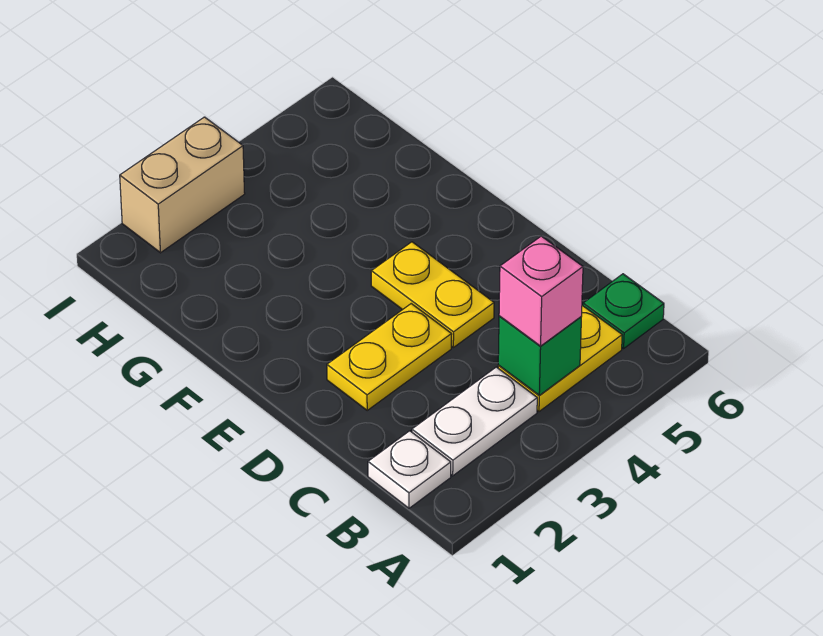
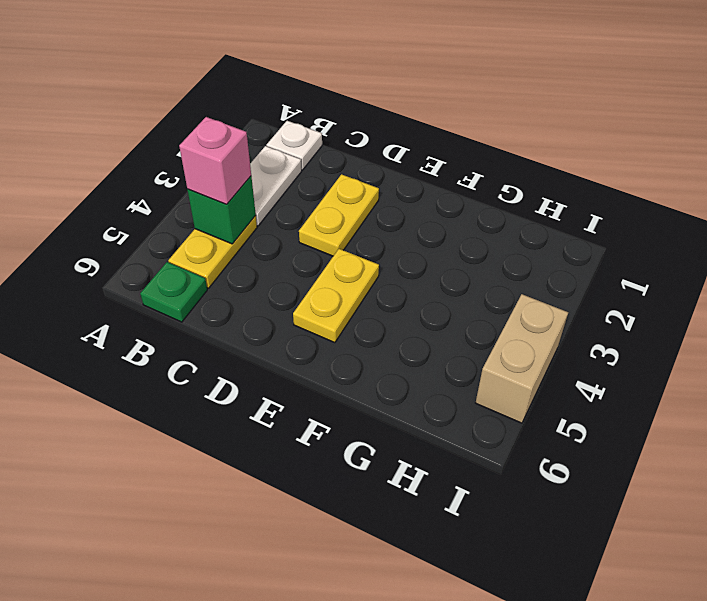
yellow plate D4:E4 level 1 -> yellow plate E4:E5 level 1
tan brick I2:I3 level 1 -> tan brick I4:I5 level 1

